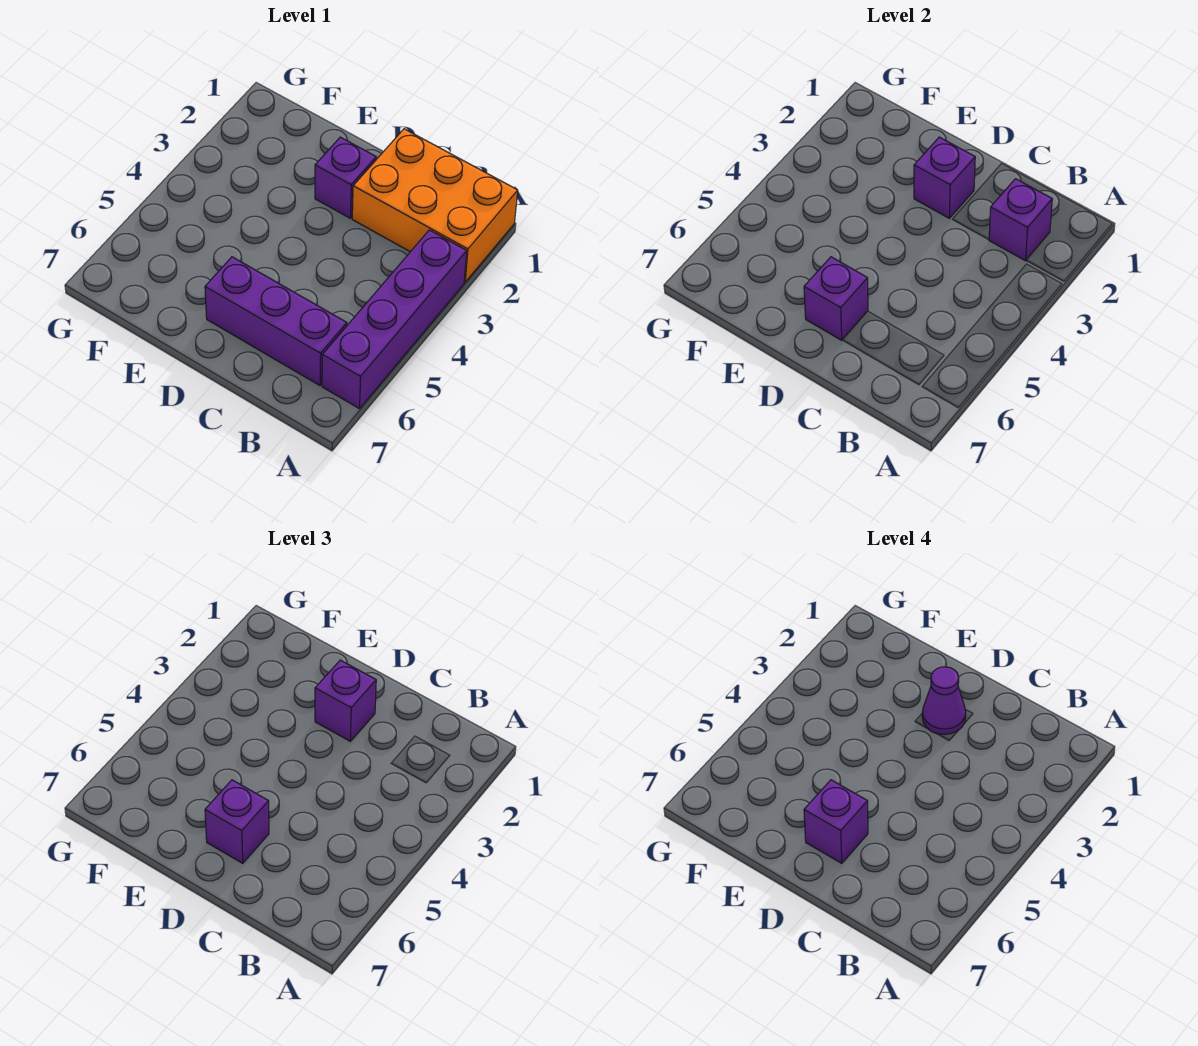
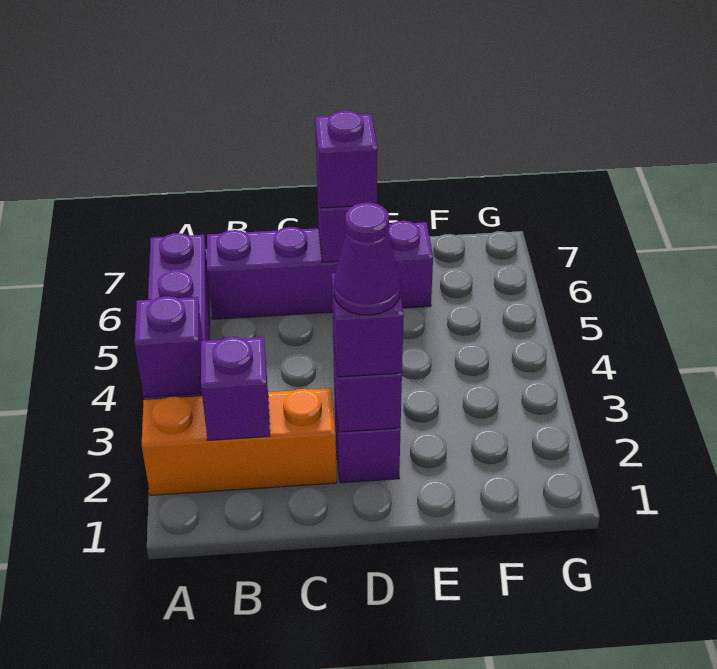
orange brick A1:C2 level 1 -> orange brick A2:C2 level 1
purple brick B6:D6 level 1 -> purple brick B6:E6 level 1
purple brick D6 level 4 -> purple brick A3 level 2

